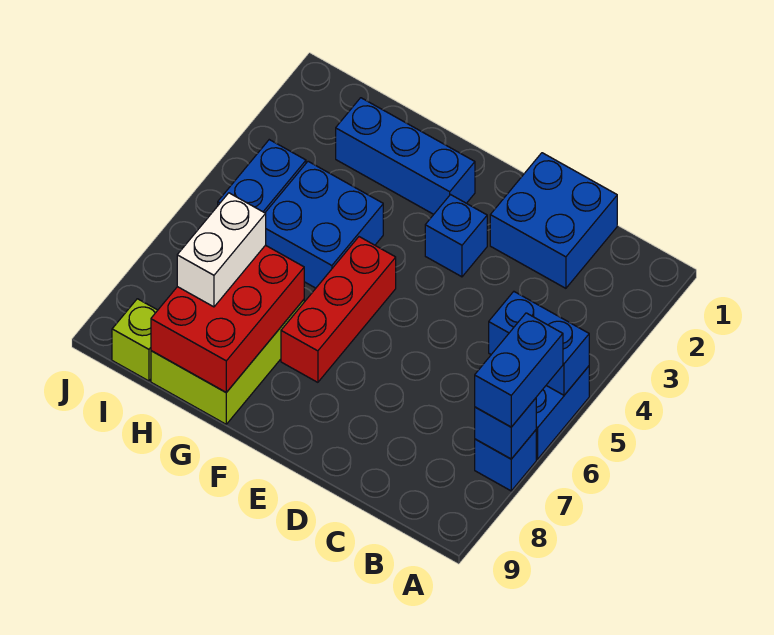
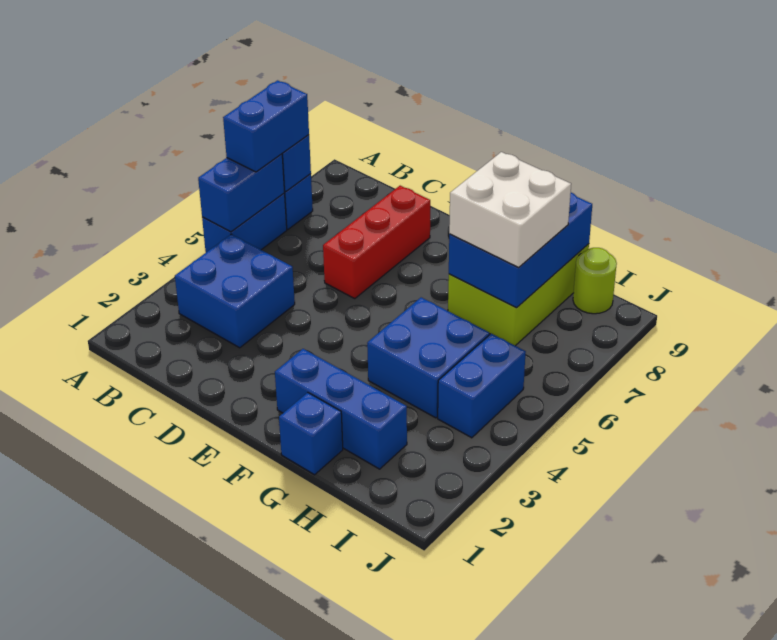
blue brick A5:B5 level 2 -> blue brick A5:A6 level 2
blue brick C1:D2 level 1 -> blue brick B3:C4 level 1
blue brick E3 level 1 -> blue brick G1 level 1
red brick F5:F7 level 1 -> red brick D6:D8 level 1
red brick G7:H9 level 2 -> blue brick G7:H9 level 2
white brick H7:H8 level 3 -> white brick G7:H8 level 3
lime brick I9 level 1 -> lime round brick I9 level 1

